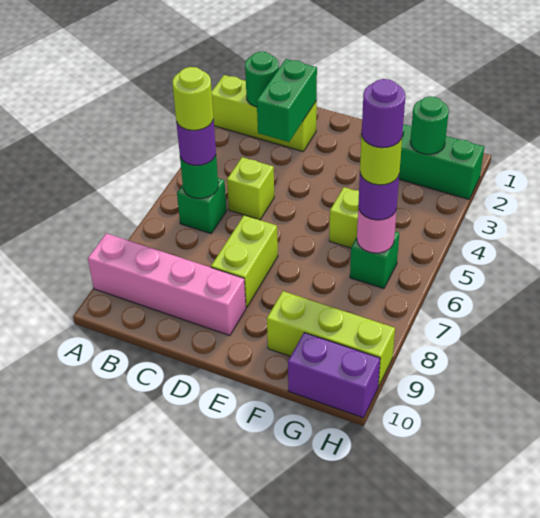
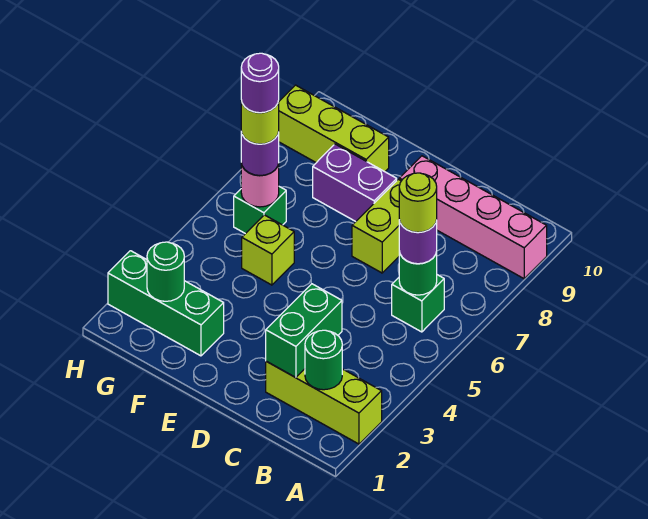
lime brick C5 level 1 -> none
purple brick G10:H10 level 1 -> purple brick E8:F8 level 1

